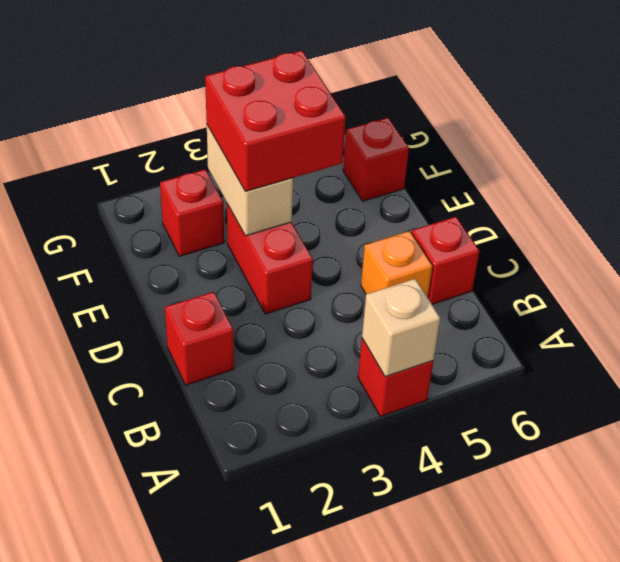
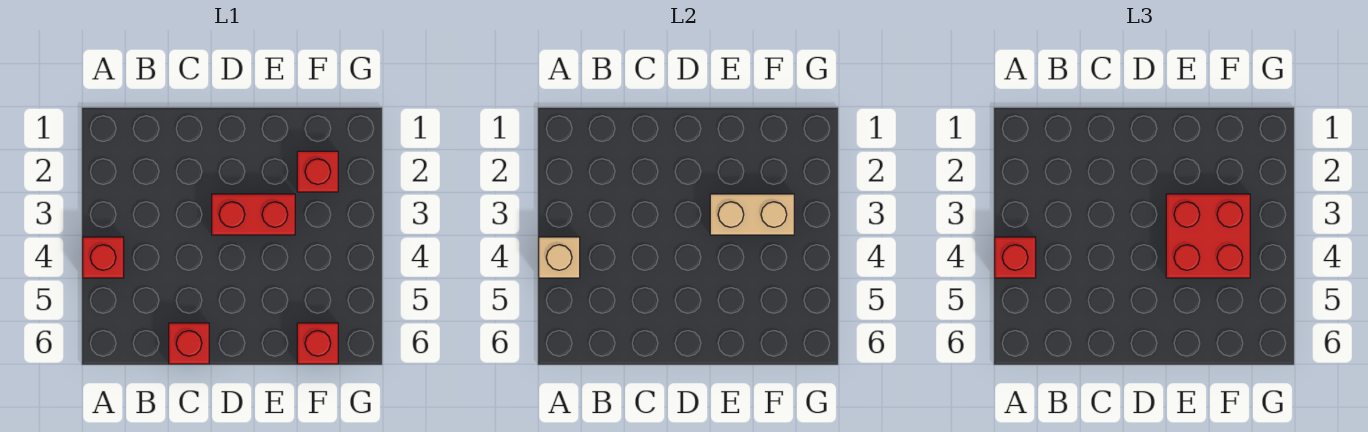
red brick C1 level 1 -> red brick A4 level 3
orange brick C5 level 1 -> none

